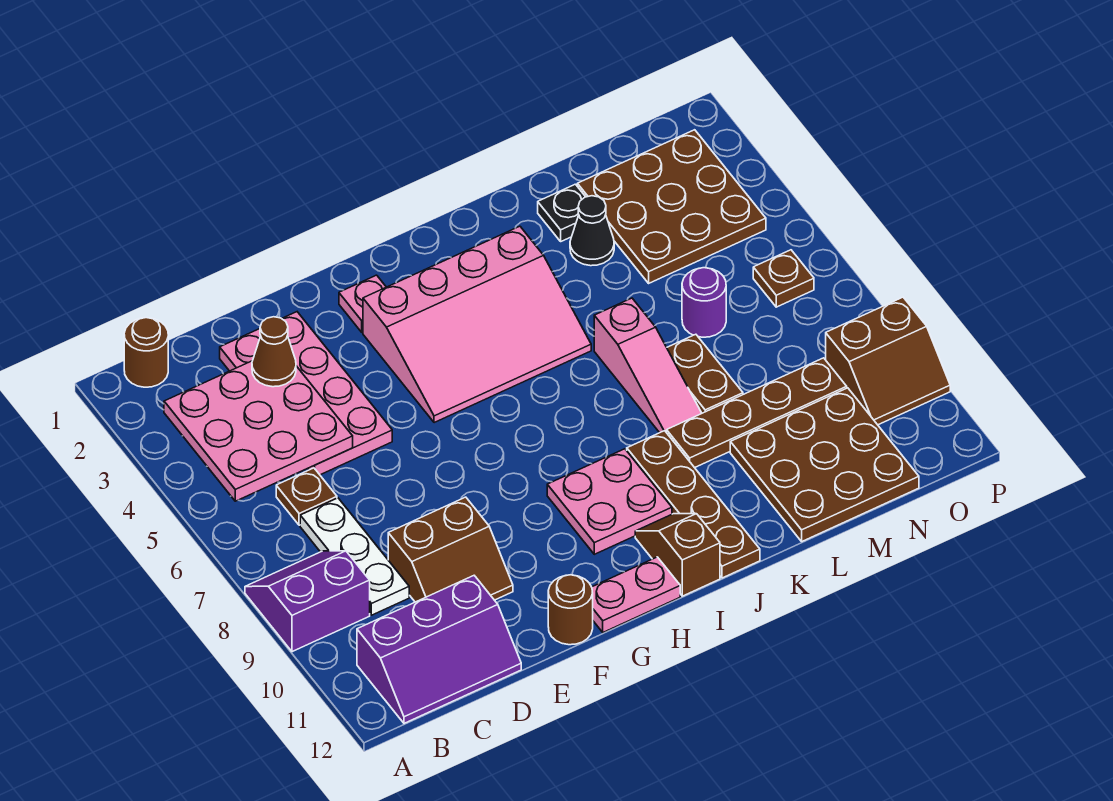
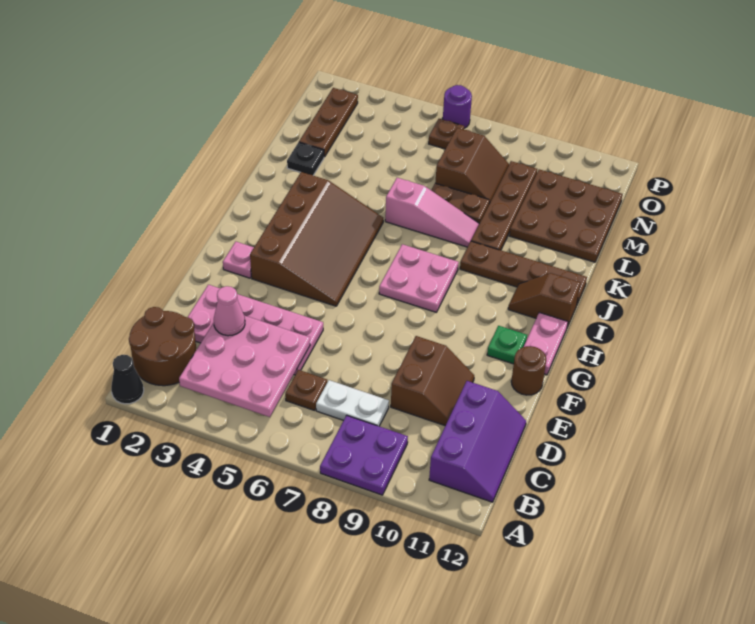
purple slope A8:B9 level 1 top 9 -> purple plate A8:B9 level 1
brown round brick B1 level 1 -> brown round brick B1:C2 level 1
white plate C7:C9 level 1 -> white plate C7:C8 level 1
brown cone D3 level 3 -> pink cone D3 level 3
pink slope G3:J5 level 1 top 3 -> brown slope G3:J5 level 1 top 3
none -> green plate G11 level 1
pink plate H9:I10 level 1 -> pink plate H7:I8 level 1
black cone L3 level 1 -> black cone A1 level 1
brown plate M2:O4 level 1 -> brown plate M2:O2 level 1
purple round brick M6 level 1 -> purple round brick P6 level 1
brown slope O9:P10 level 1 top 9 -> brown slope M7:N8 level 1 top 7

